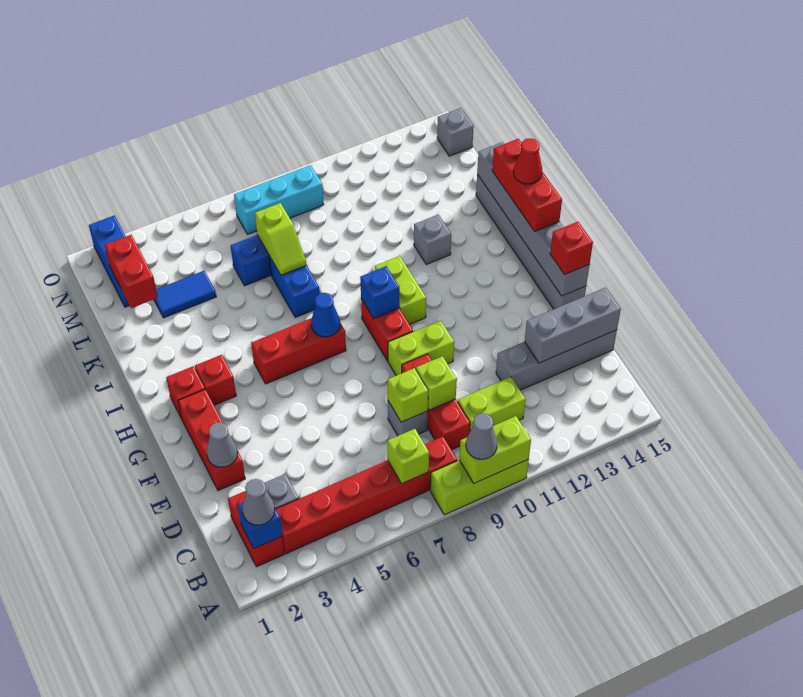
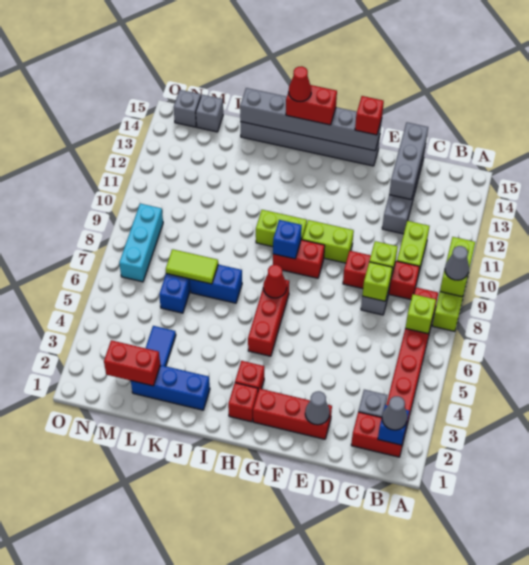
lime brick F9:F10 level 1 -> lime brick F10:G10 level 1
blue cone H7 level 2 -> red cone H7 level 2
red brick H15:J15 level 3 -> red brick H15:I15 level 3
grey brick J12 level 1 -> grey brick M15 level 1
lime slope K7:L7 level 2 top L -> lime tile K7:L7 level 2
blue brick M2:O2 level 1 -> blue brick J2:L2 level 1

